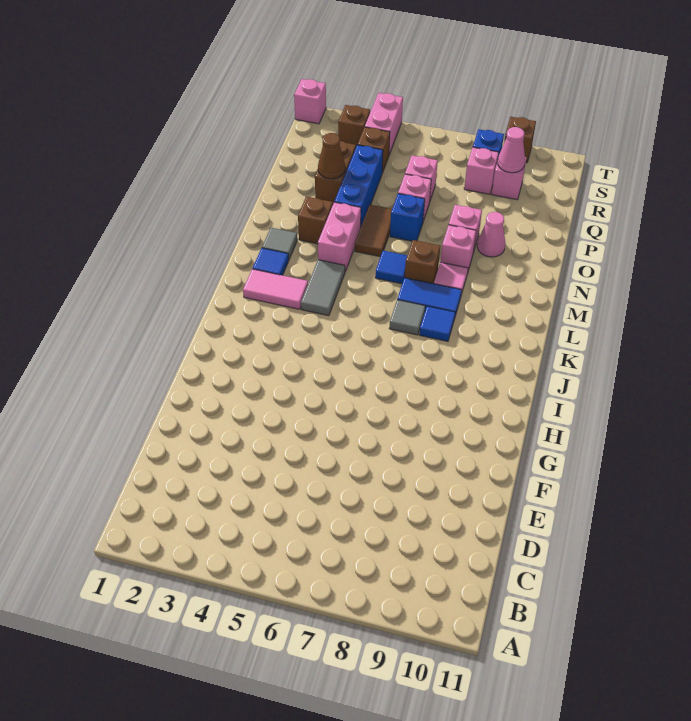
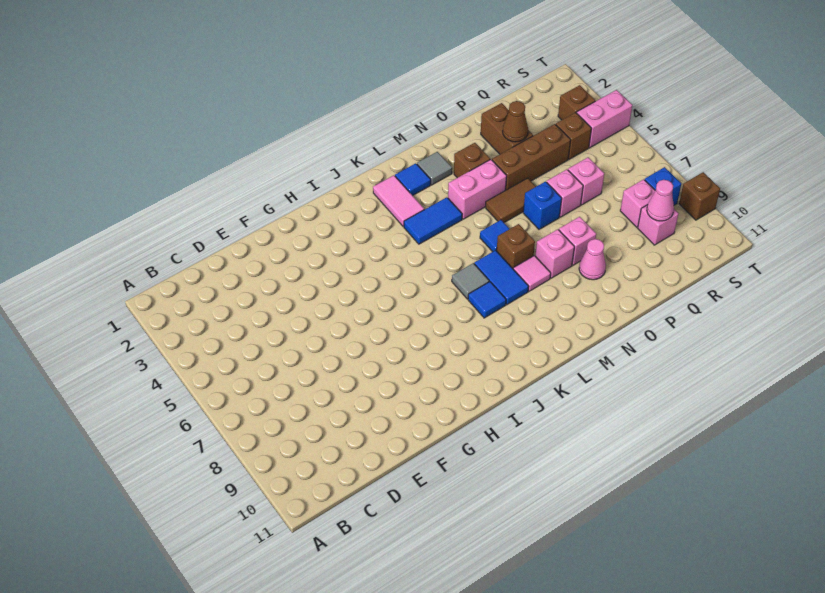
grey tile K4:L4 level 1 -> blue tile K4:L4 level 1
blue brick O4:Q4 level 1 -> brown brick O4:Q4 level 1
brown brick P3:Q3 level 1 -> brown brick P2:P3 level 1
pink brick T1 level 1 -> none

